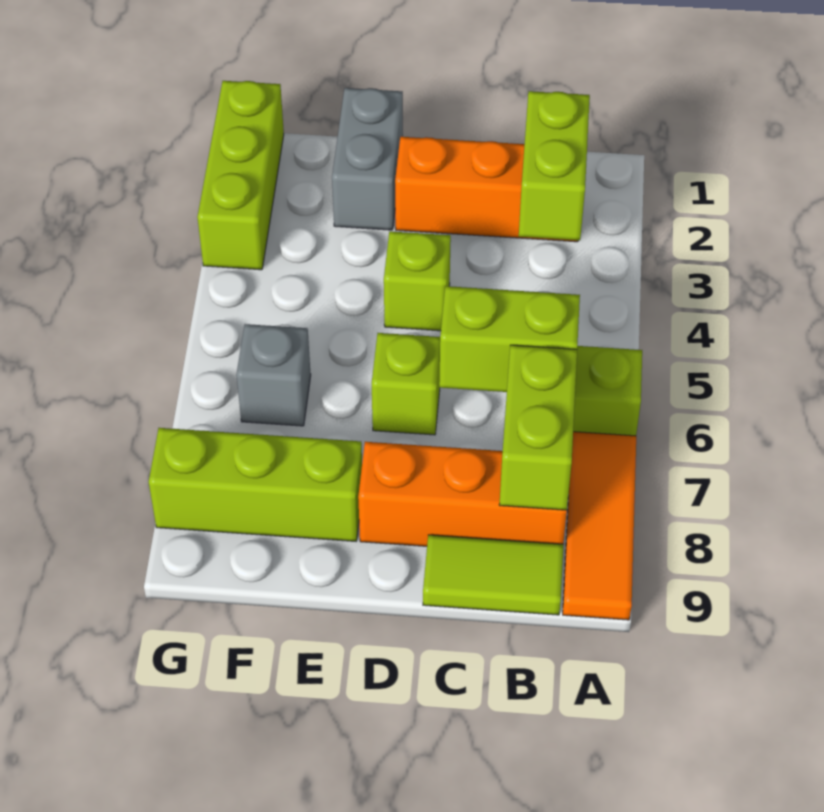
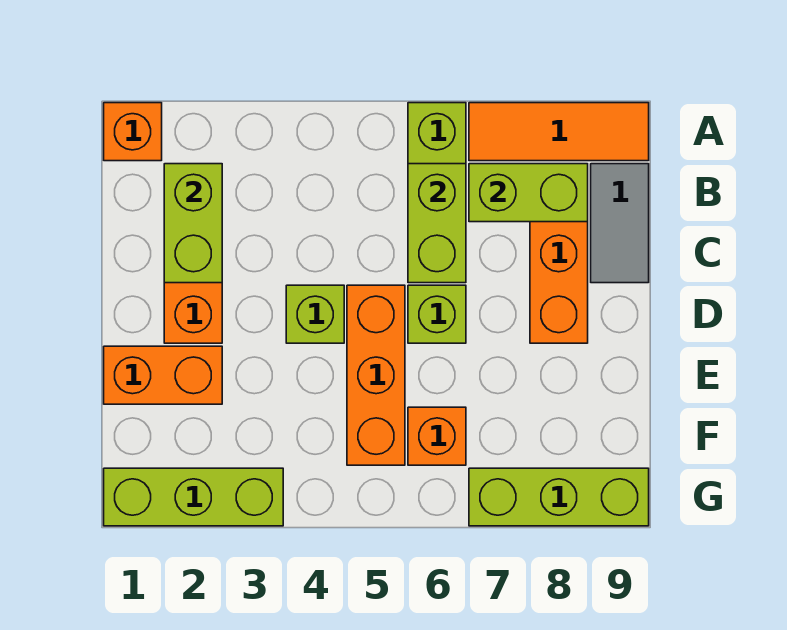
none -> orange brick A1 level 1
lime brick B2:B3 level 2 -> lime brick B2:C2 level 2
lime tile B9:C9 level 1 -> grey tile B9:C9 level 1
none -> orange brick D5:F5 level 1
grey brick E1:E2 level 1 -> orange brick E1:E2 level 1
lime brick E8:G8 level 1 -> lime brick G7:G9 level 1
grey brick F6 level 1 -> orange brick F6 level 1

